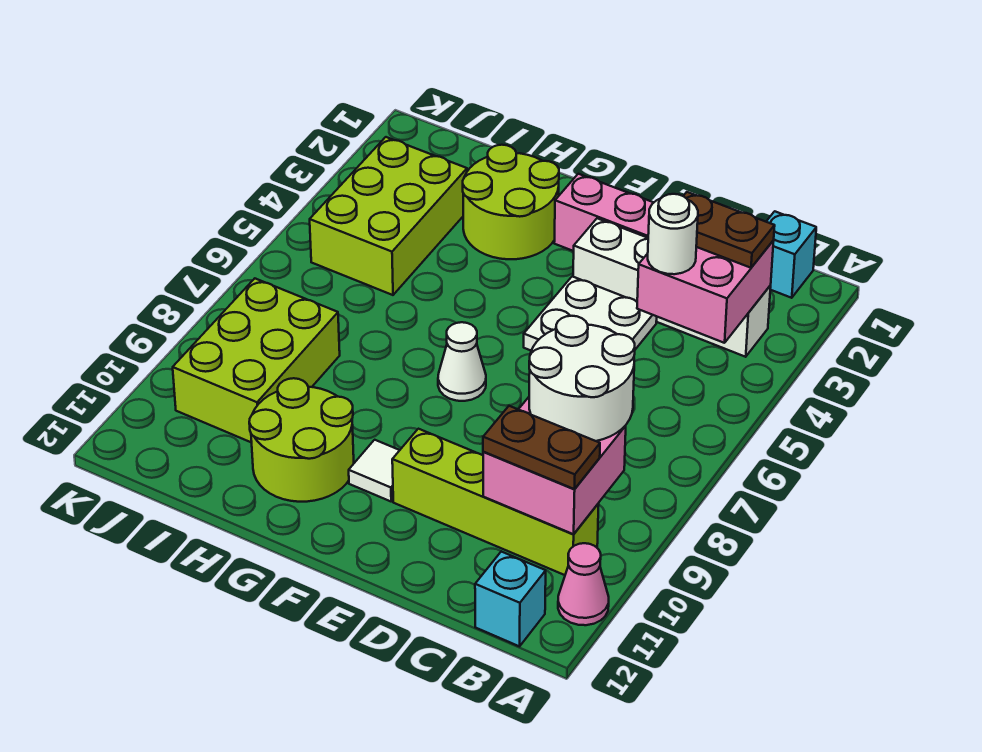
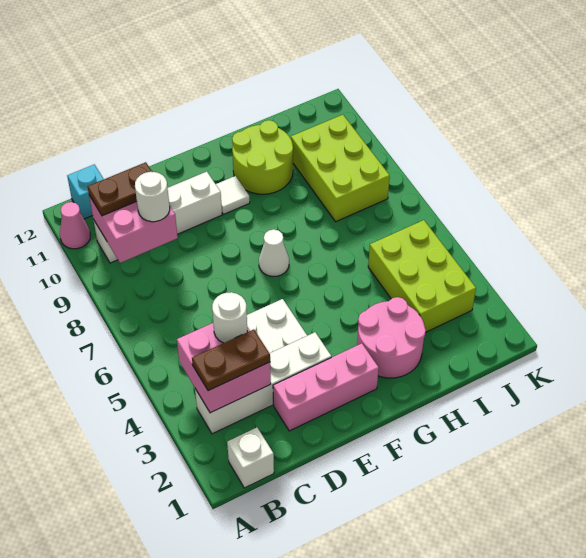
cyan brick B1 level 1 -> white brick B1 level 1
white round brick B8:C9 level 3 -> white round brick C9 level 3
lime brick B10:E10 level 1 -> white brick B10:E10 level 1
lime round brick G2:H3 level 1 -> pink round brick G2:H3 level 1

